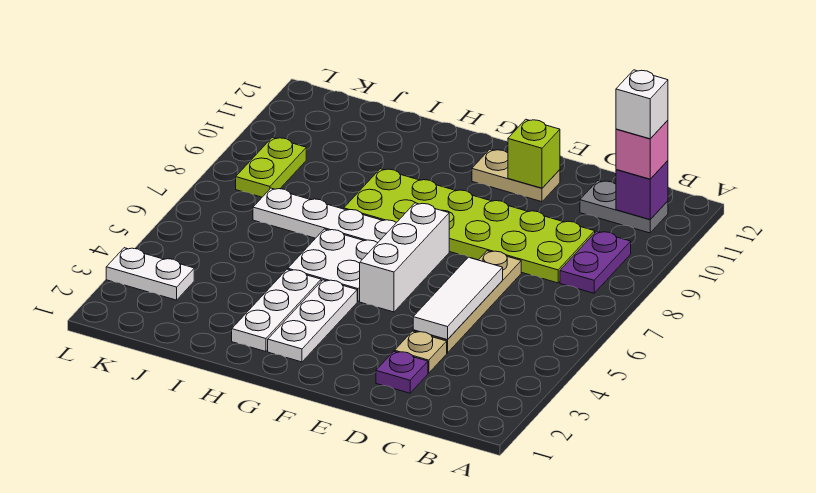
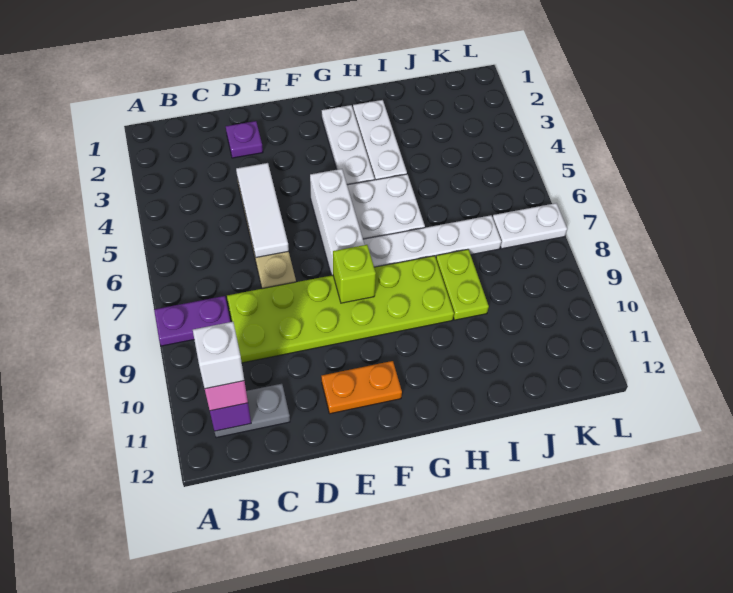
purple plate B8:B9 level 1 -> purple plate A8:B8 level 1
tan plate D3 level 1 -> none
tan plate E11:F11 level 1 -> orange plate E11:F11 level 1
lime brick E11 level 2 -> lime brick F8 level 2
white plate K3:L3 level 1 -> white plate K7:L7 level 1
lime plate K8:K9 level 1 -> lime plate I8:I9 level 1

